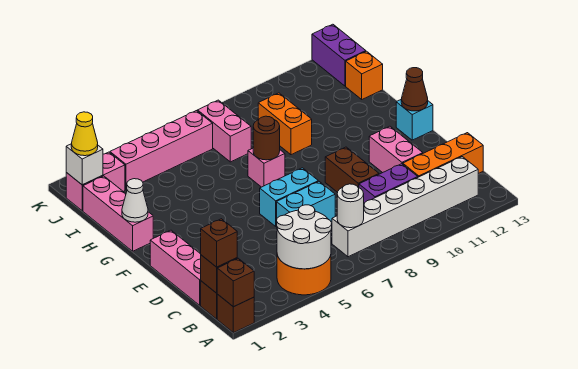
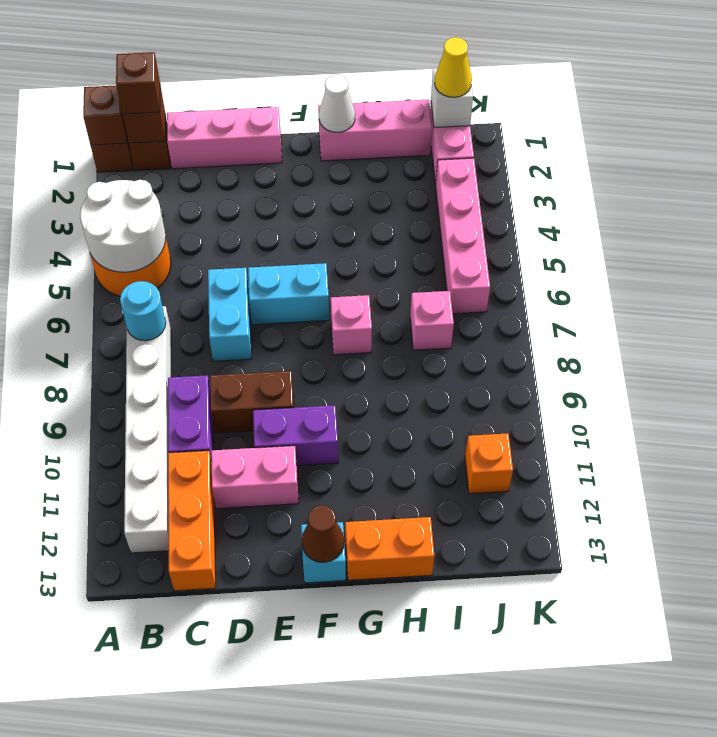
white round brick B7 level 2 -> cyan round brick B7 level 2
cyan brick E6:E7 level 1 -> cyan brick E6:F6 level 1
brown round brick G7 level 2 -> none
orange brick H9:I9 level 1 -> orange brick G13:H13 level 1
pink brick I7:J7 level 1 -> pink brick I7 level 1
orange brick I13 level 1 -> orange brick J11 level 1
purple brick J13:K13 level 1 -> purple brick E10:F10 level 1

